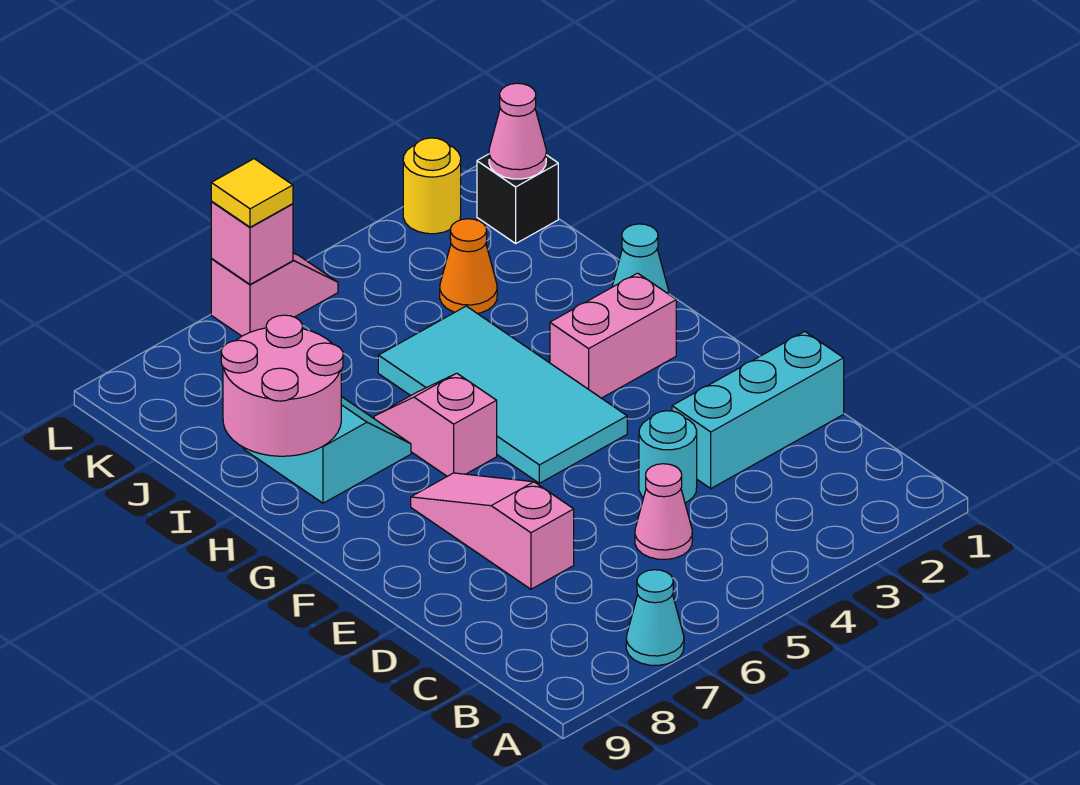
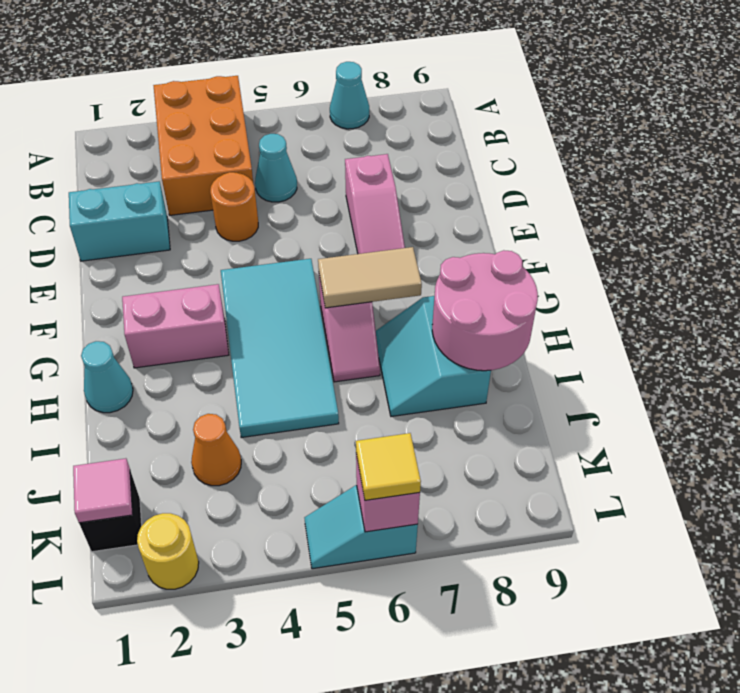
none -> orange brick A3:C4 level 1
pink cone C5 level 1 -> cyan cone C5 level 1
cyan brick D1:D3 level 1 -> cyan brick D1:D2 level 1
cyan round brick D4 level 1 -> orange round brick D4 level 1
none -> tan tile G6:G7 level 2
pink cone K1 level 2 -> pink tile K1 level 2
pink slope L5:L6 level 1 top 6 -> cyan slope L5:L6 level 1 top 6

